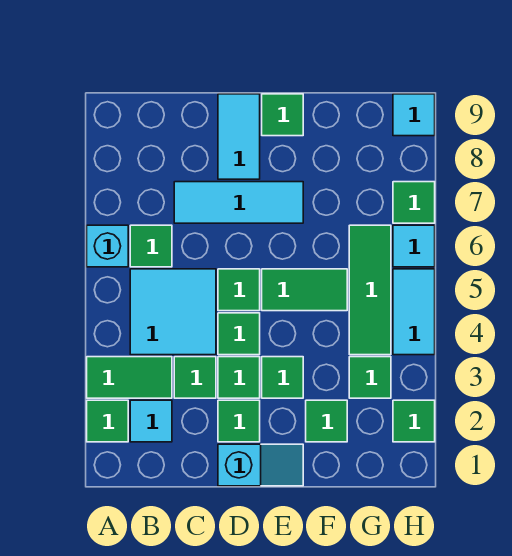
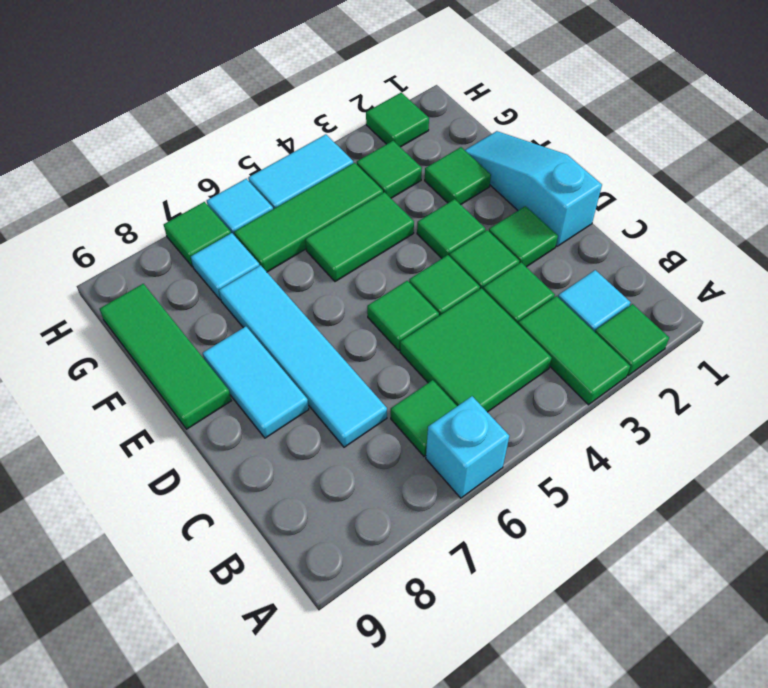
cyan tile B4:C5 level 1 -> green tile B4:C5 level 1
cyan tile C7:E7 level 1 -> cyan tile C7:F7 level 1
cyan slope D1:E1 level 1 top D -> cyan slope D1:F1 level 1 top D
cyan tile D8:D9 level 1 -> cyan tile D8:E8 level 1
green tile E5:F5 level 1 -> green tile F4:F5 level 1
green tile E9 level 1 -> green tile E9:G9 level 1
cyan tile H9 level 1 -> cyan tile G7 level 1

